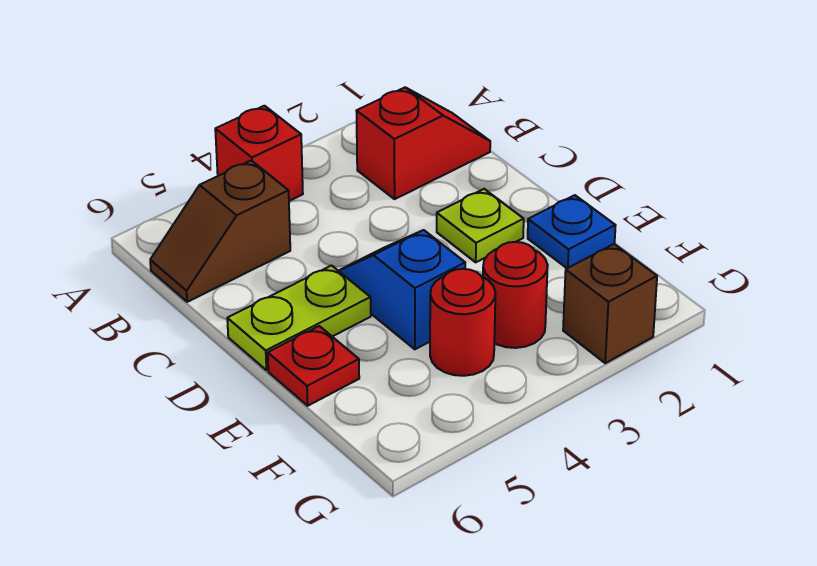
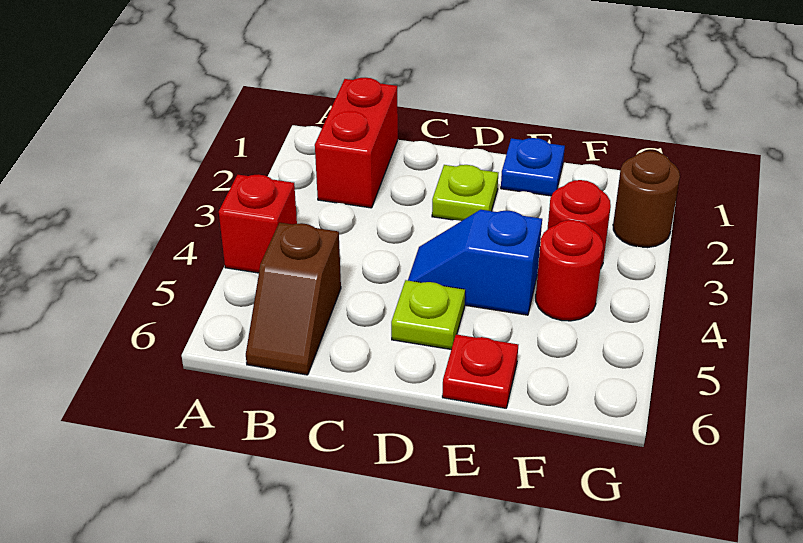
red slope B1:B2 level 1 top 2 -> red brick B1:B2 level 1
lime plate D5:D6 level 1 -> lime plate D5 level 1
brown brick G2 level 1 -> brown round brick G2 level 1

